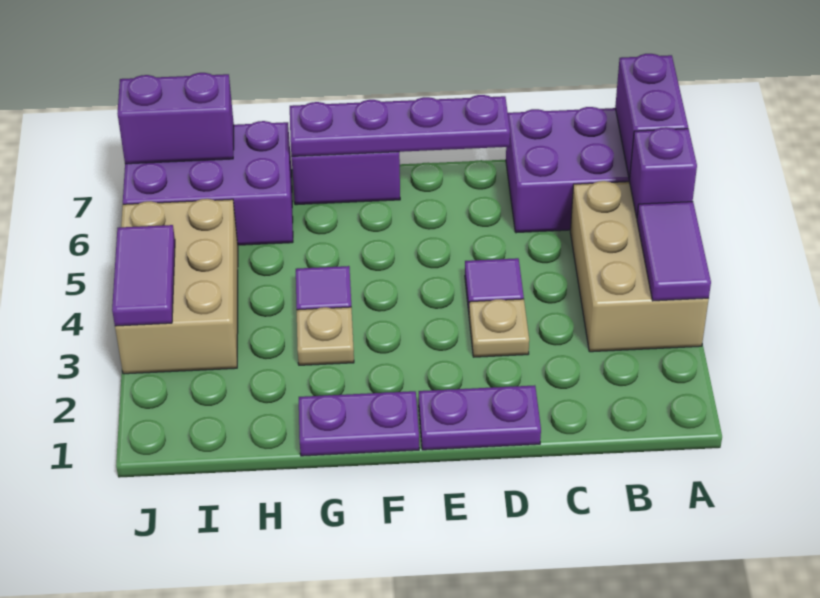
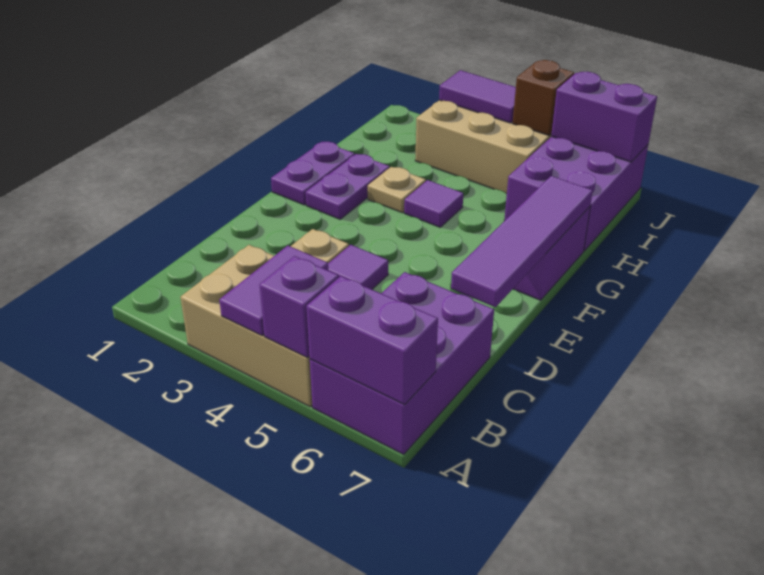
purple tile A3:A4 level 2 -> purple tile A4:B4 level 2
purple plate D1:E1 level 1 -> purple plate F2:G2 level 1
purple plate D7:G7 level 2 -> purple tile D7:G7 level 2
purple brick I7:J7 level 2 -> purple brick J6:J7 level 2
none -> brown brick J5 level 2

